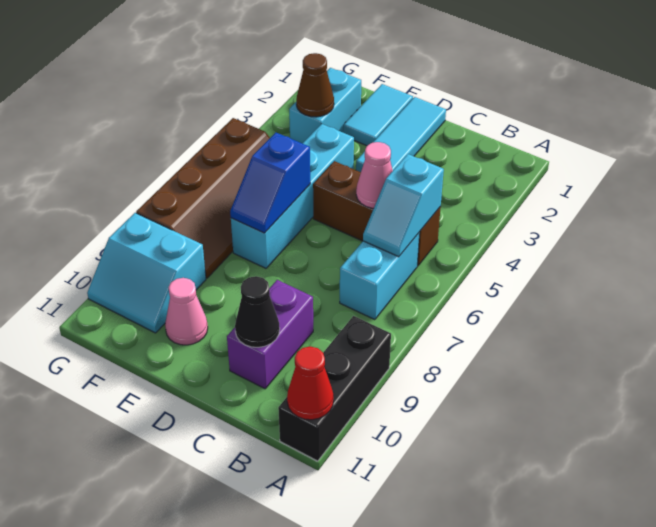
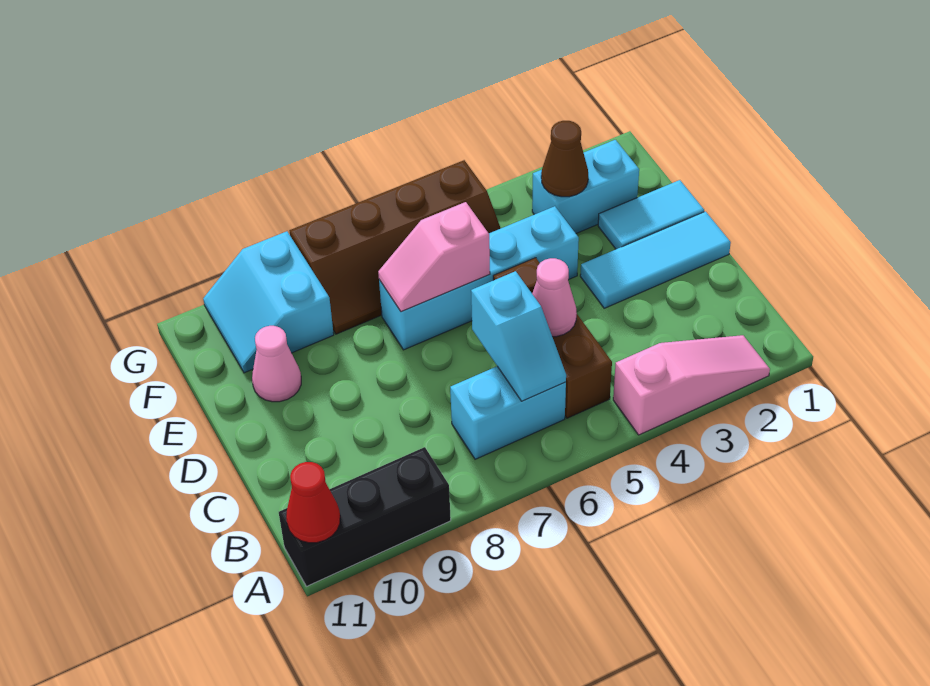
none -> pink slope A2:A4 level 1 top 4
cyan slope B5:B6 level 2 top 5 -> cyan slope B6:C6 level 2 top C
purple brick C9:C10 level 1 -> none
black cone C10 level 2 -> none
blue slope E6:E7 level 2 top 6 -> pink slope E6:E7 level 2 top 6

